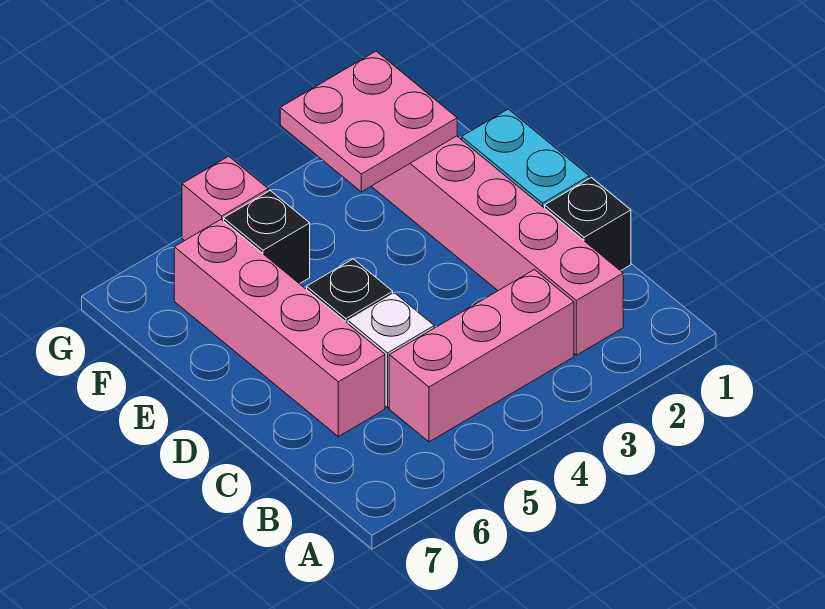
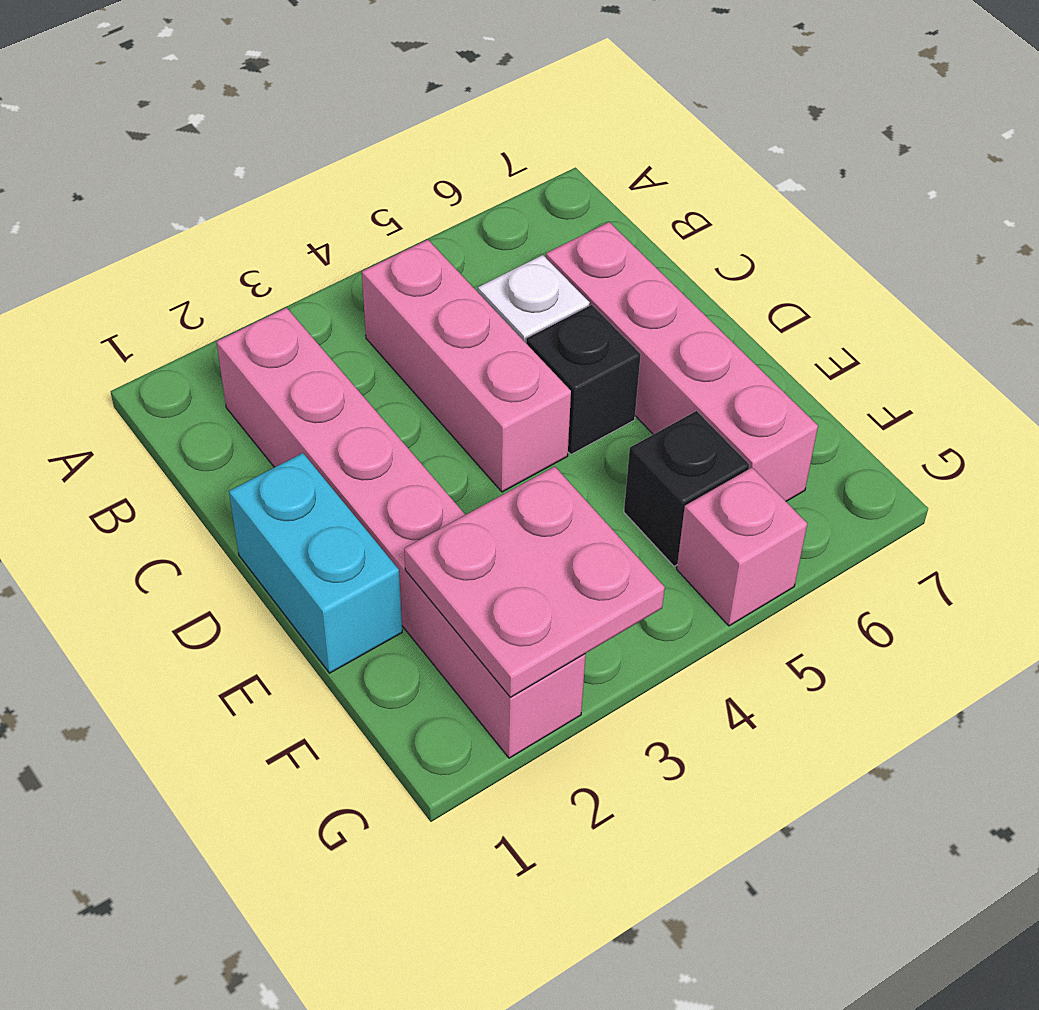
pink brick B3:B5 level 1 -> pink brick B4:D4 level 1
black brick C1 level 1 -> none

